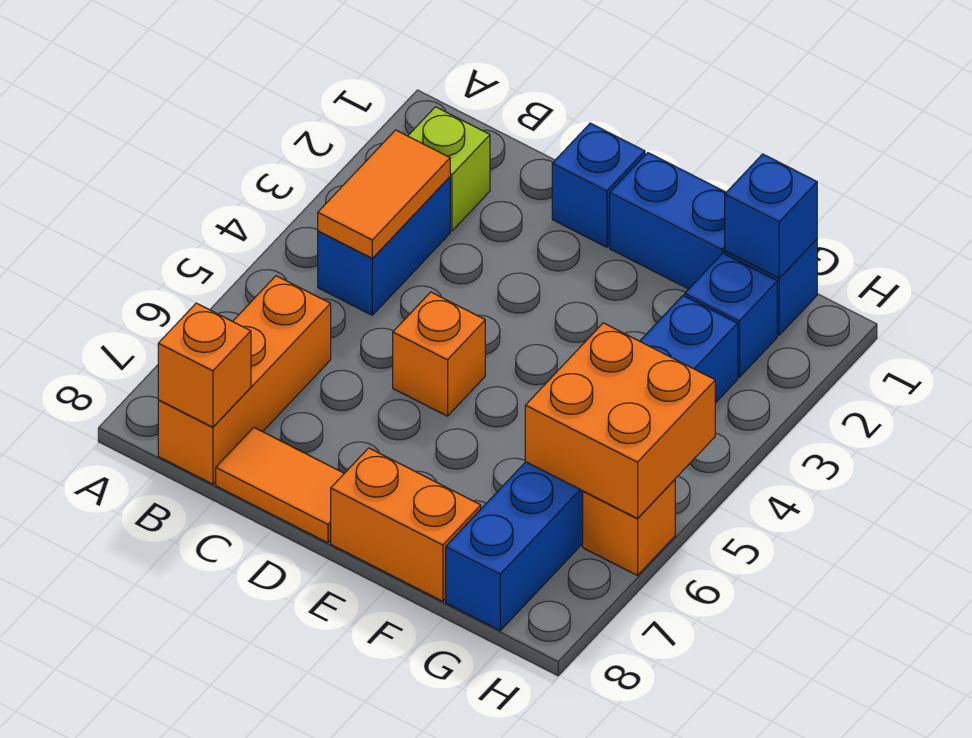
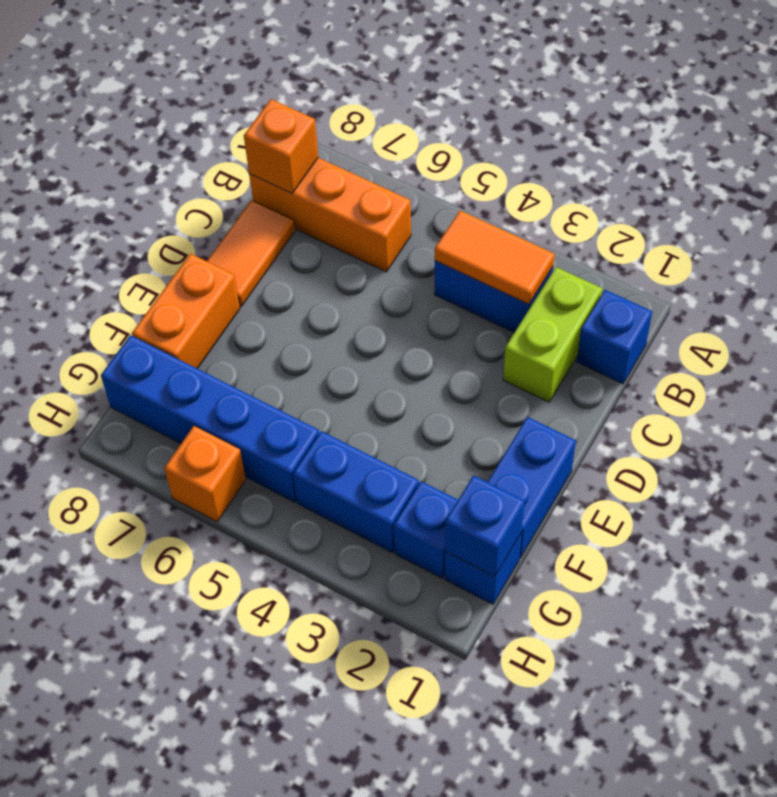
lime brick B2 level 1 -> lime brick B2:C2 level 1
blue brick D1 level 1 -> blue brick B1 level 1
orange brick D5 level 1 -> none
orange brick G5:H6 level 2 -> none

